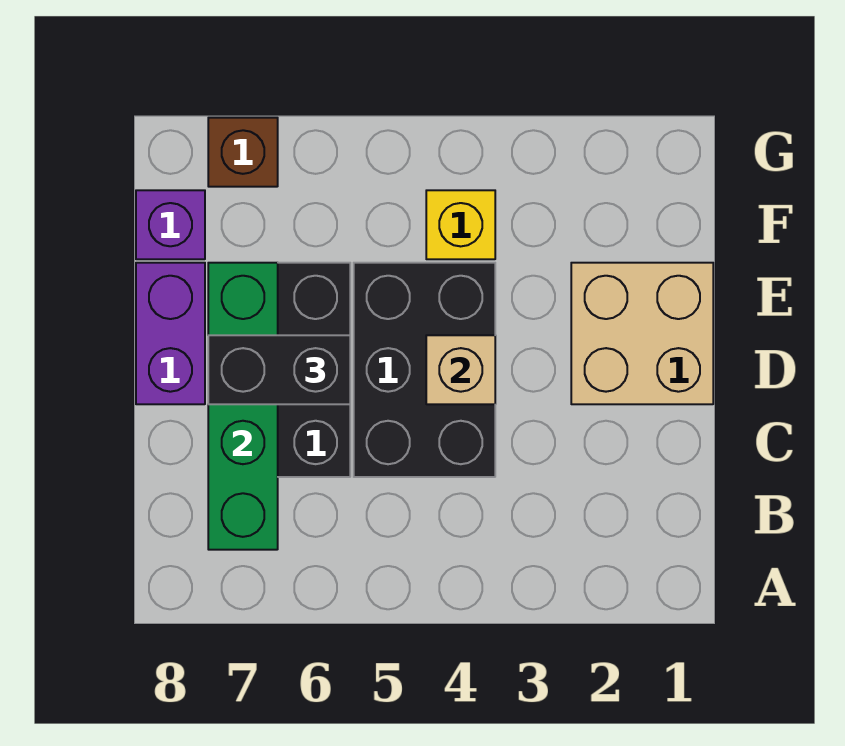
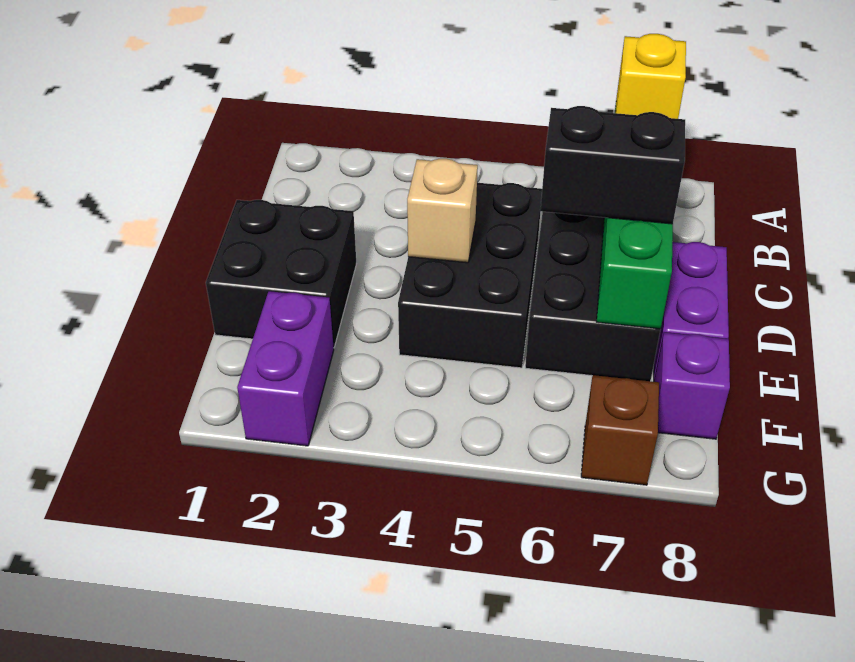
tan brick D1:E2 level 1 -> black brick D1:E2 level 1
none -> purple brick F2:G2 level 1
yellow brick F4 level 1 -> yellow brick B7 level 3

